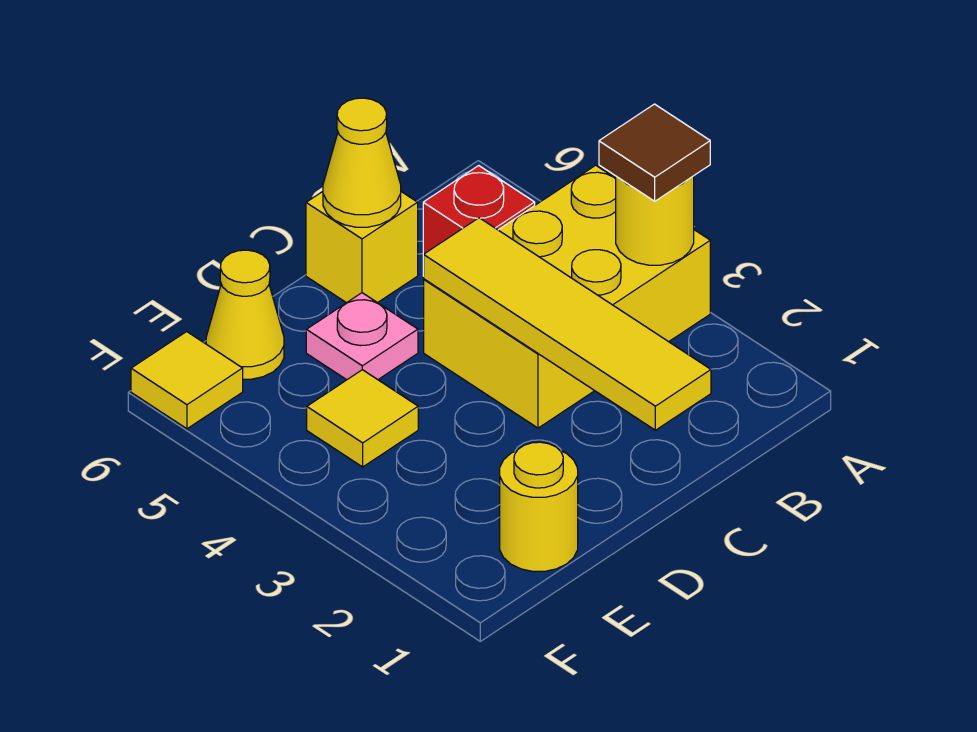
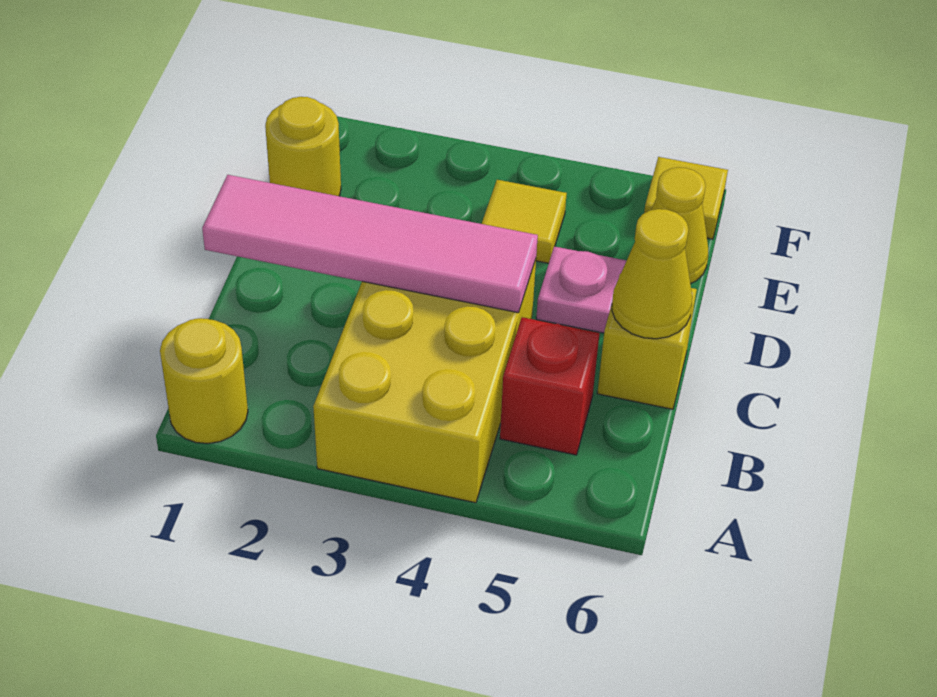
yellow round brick A3 level 2 -> yellow round brick A1 level 1
brown tile A3 level 3 -> none
yellow tile C1:C4 level 2 -> pink tile C1:C4 level 2

